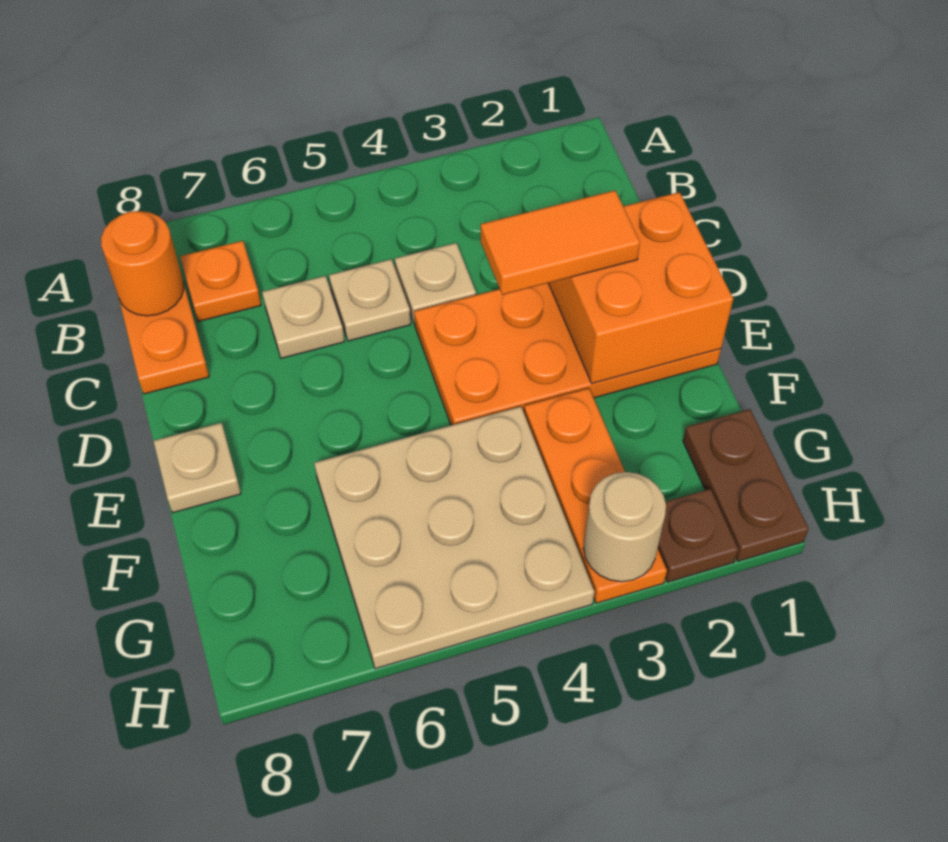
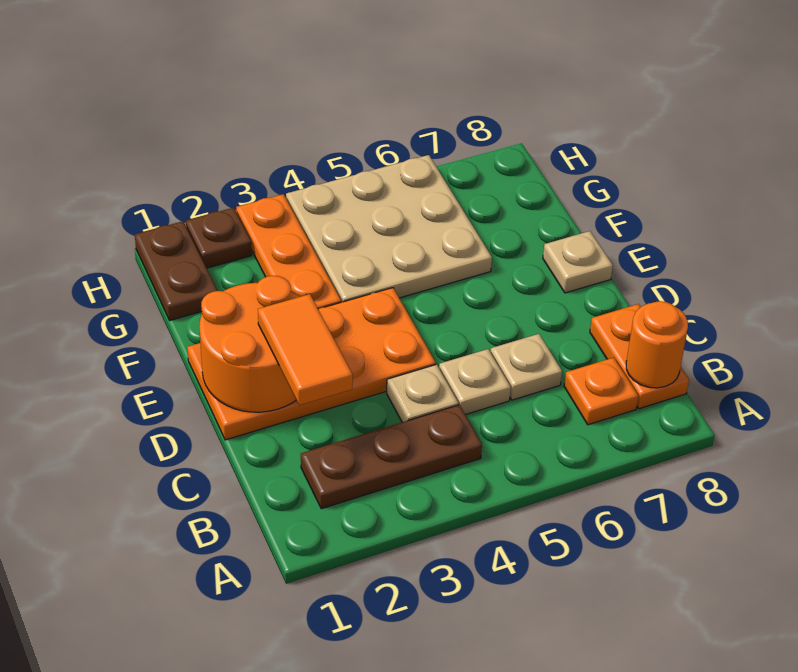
none -> brown plate B2:B4 level 1
orange brick D1:E2 level 2 -> orange round brick D1:E2 level 2
orange tile D2:D3 level 3 -> orange tile C2:D2 level 3
tan round brick H3 level 2 -> none

